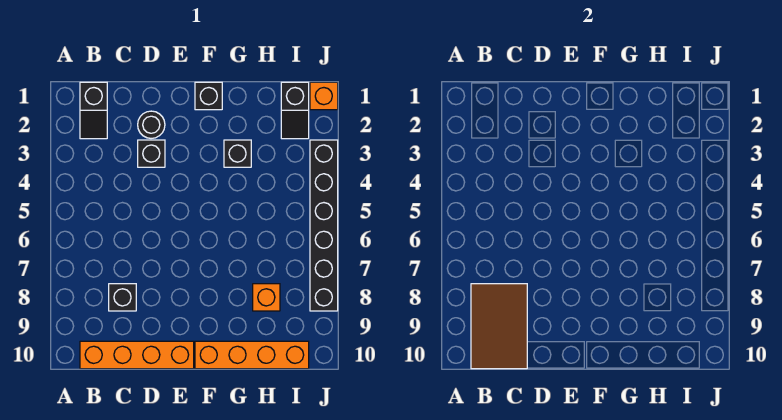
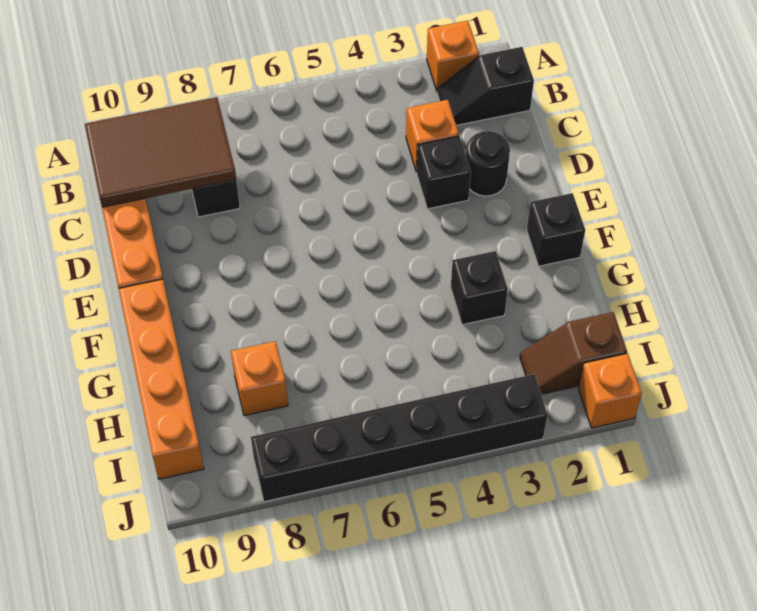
none -> orange brick A2 level 1
none -> orange brick C3 level 1
black slope I1:I2 level 1 top 1 -> brown slope I1:I2 level 1 top 1

